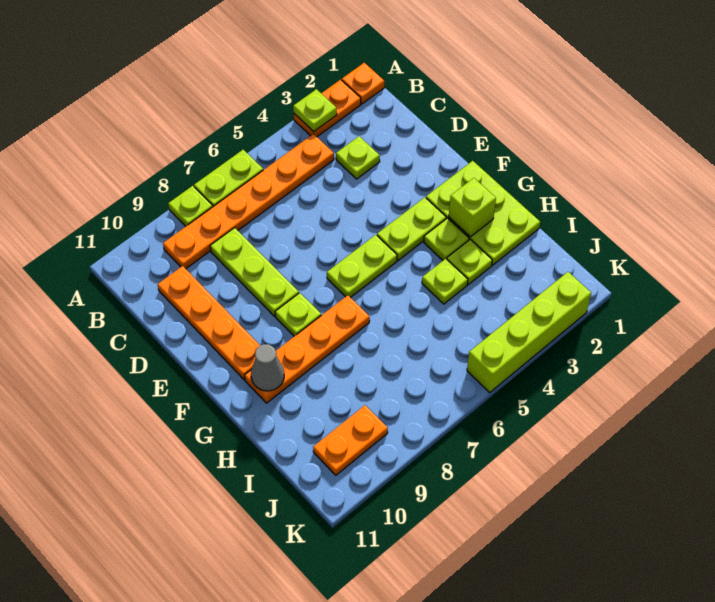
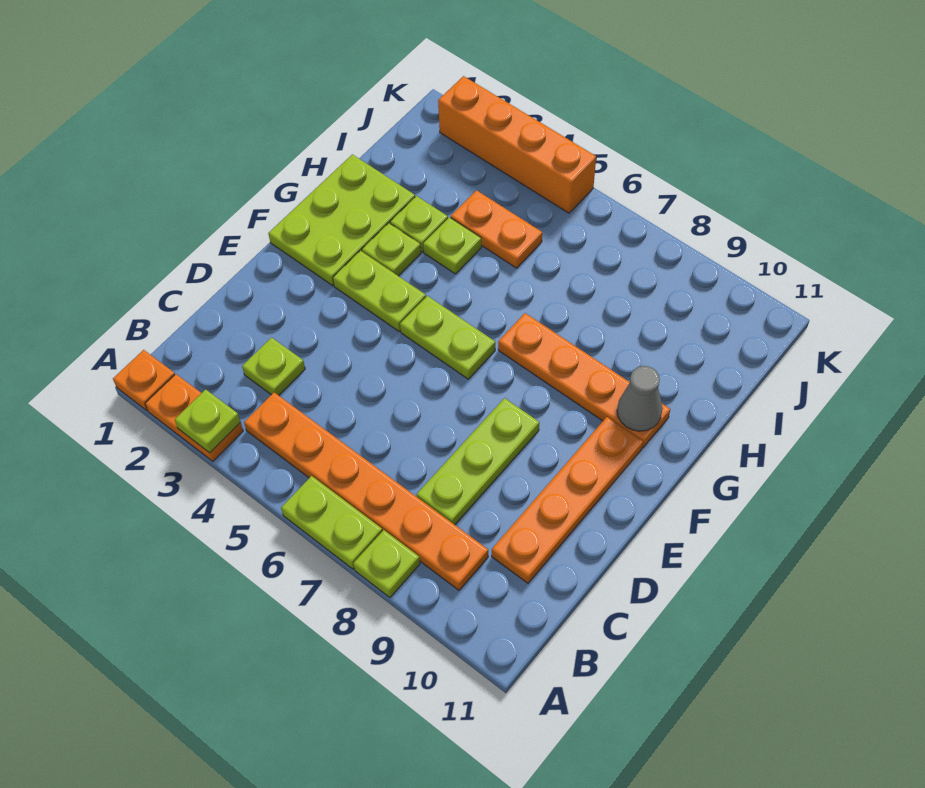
lime plate F8 level 1 -> none
lime brick G2 level 2 -> none
orange plate J9:J10 level 1 -> orange plate I4:I5 level 1
lime brick K2:K5 level 1 -> orange brick K2:K5 level 1

